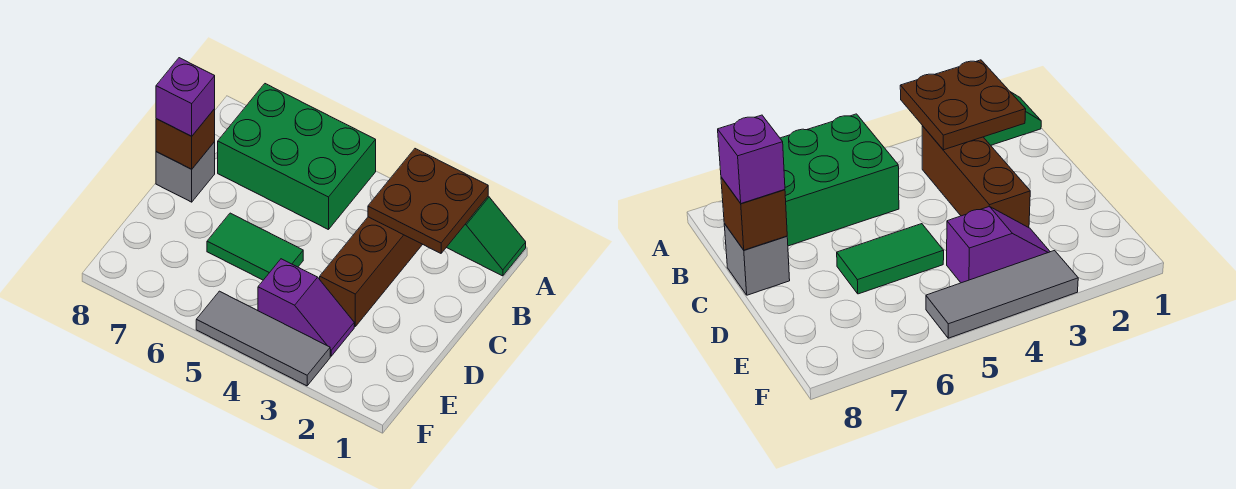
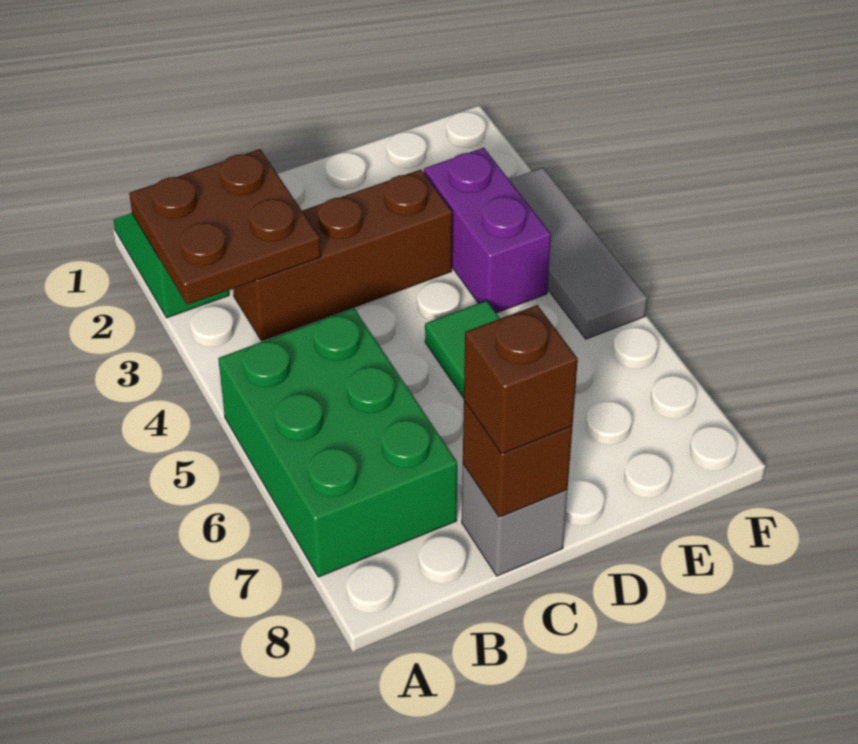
purple brick C8 level 3 -> brown brick C8 level 3
purple slope E3:E4 level 1 top 4 -> purple brick E3:E4 level 1

